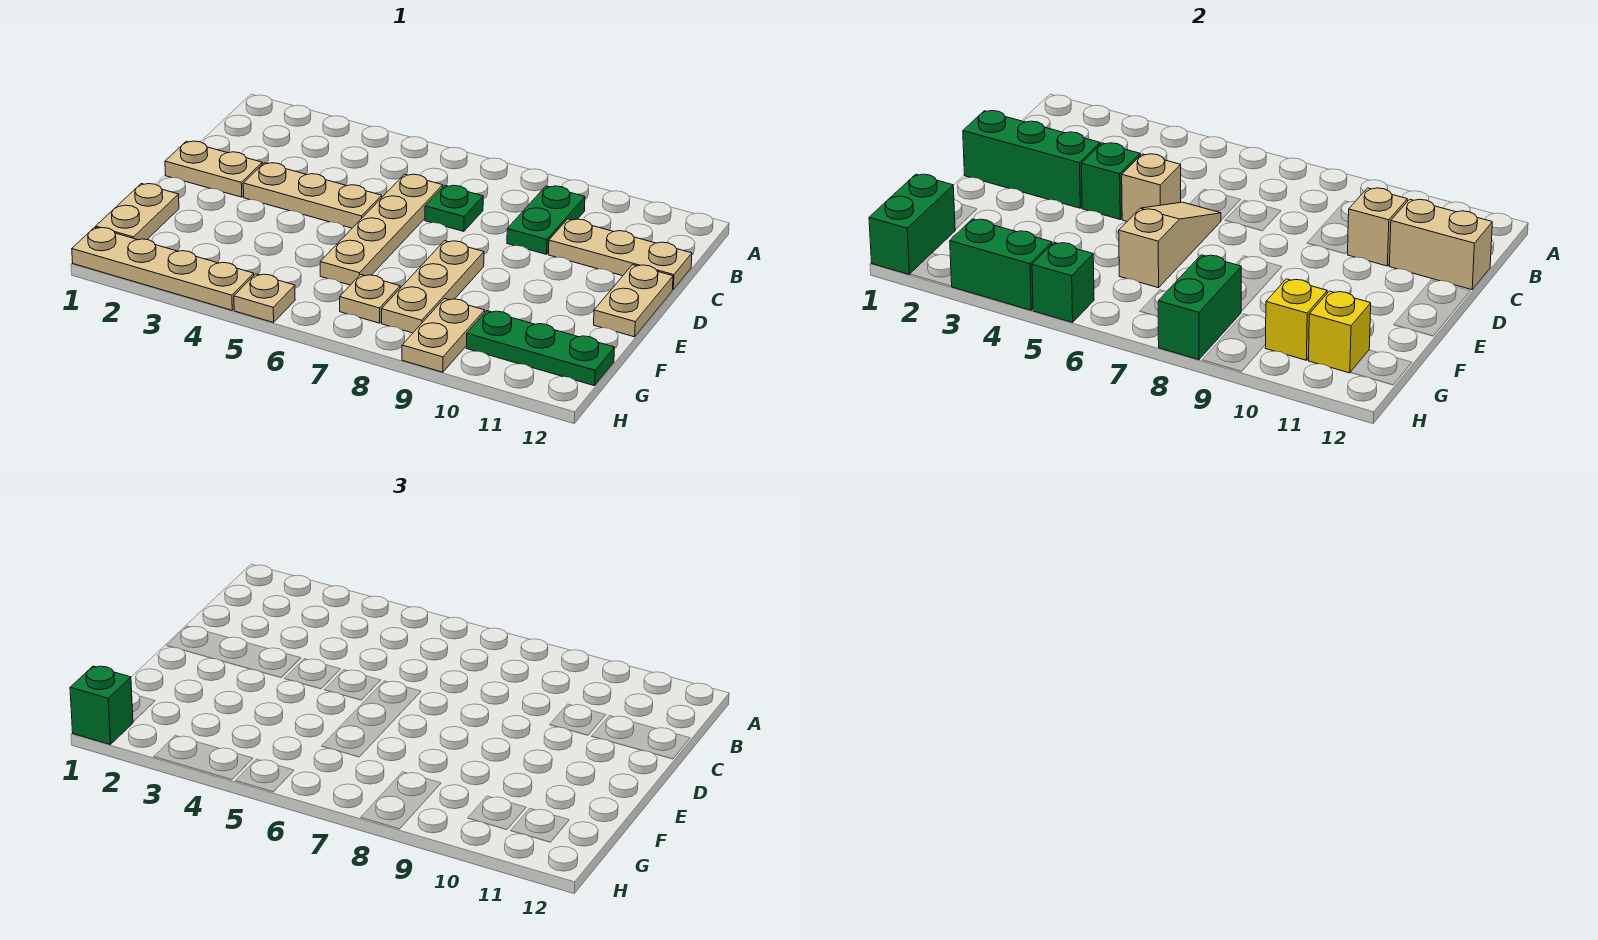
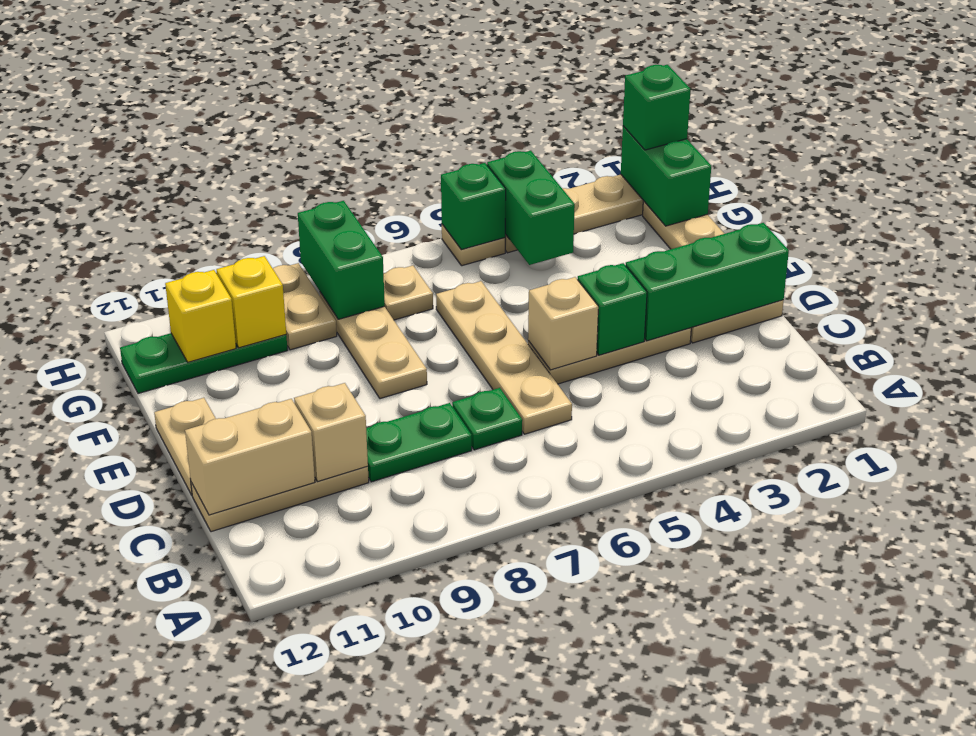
green plate B9:C9 level 1 -> green plate C8:C9 level 1
tan slope D6:F6 level 2 top F -> none
green brick H3:H4 level 2 -> green brick G4:H4 level 2

